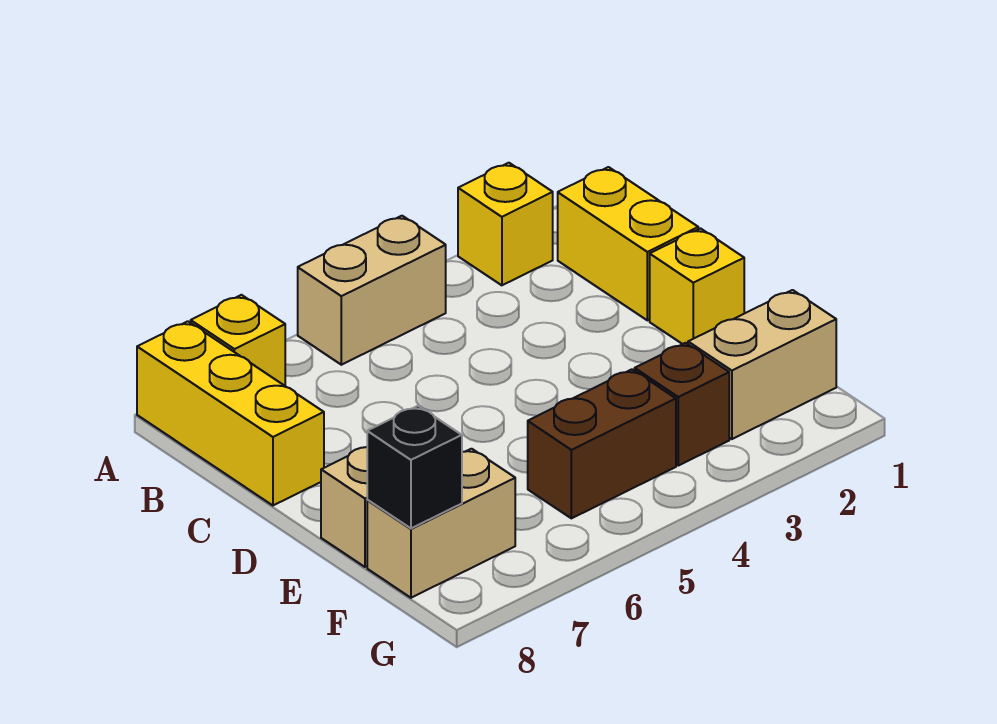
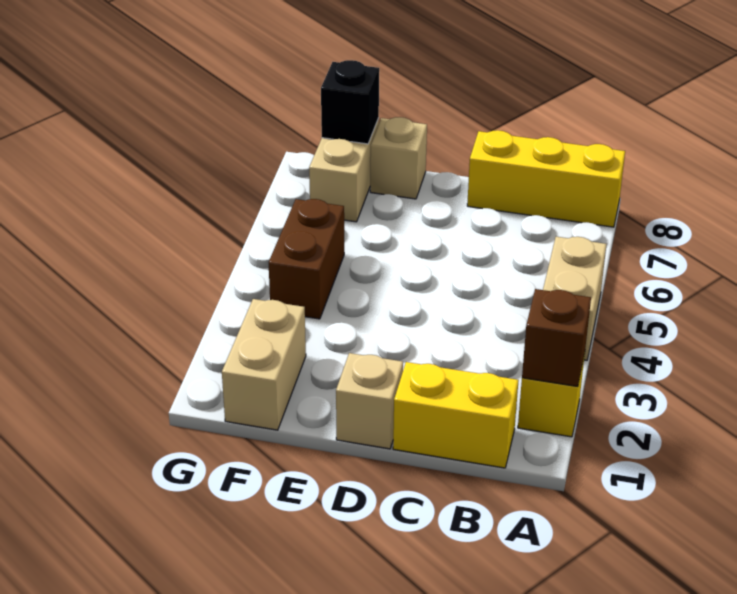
yellow brick A7 level 1 -> none
yellow brick D1 level 1 -> tan brick D1 level 1
brown brick F3 level 1 -> brown brick A2 level 2

